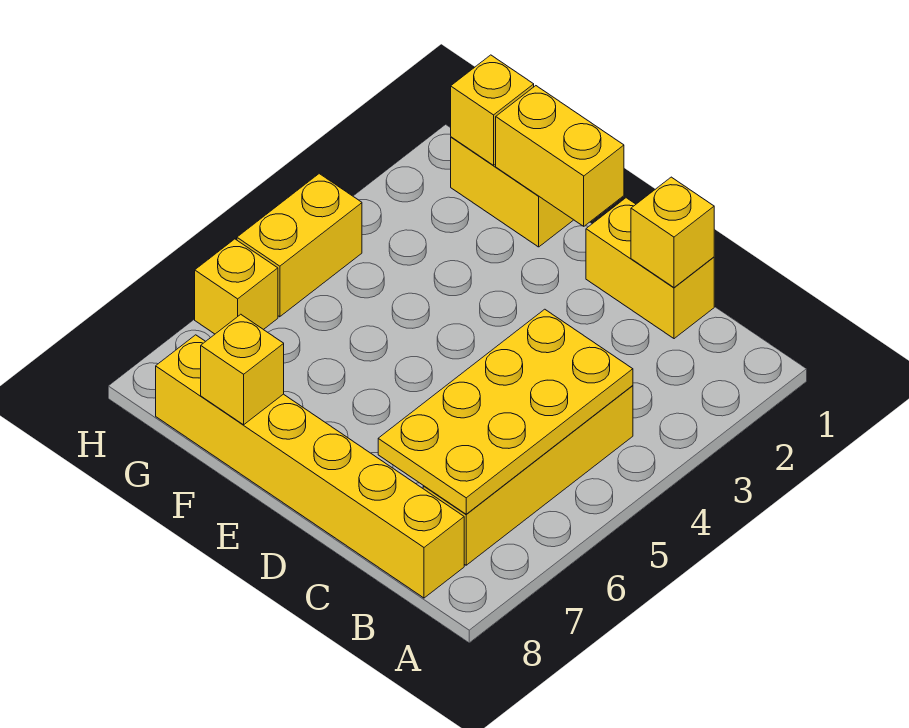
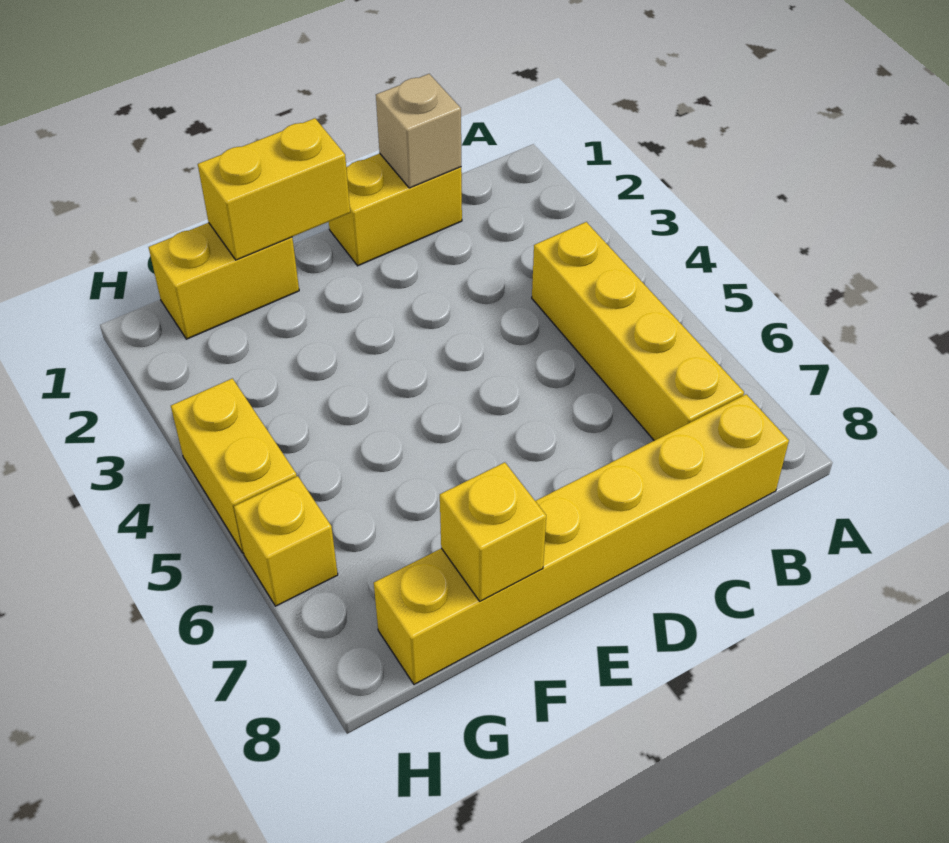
yellow plate B4:C7 level 2 -> none
yellow brick C1 level 2 -> tan brick C1 level 2
yellow brick G1 level 2 -> none

